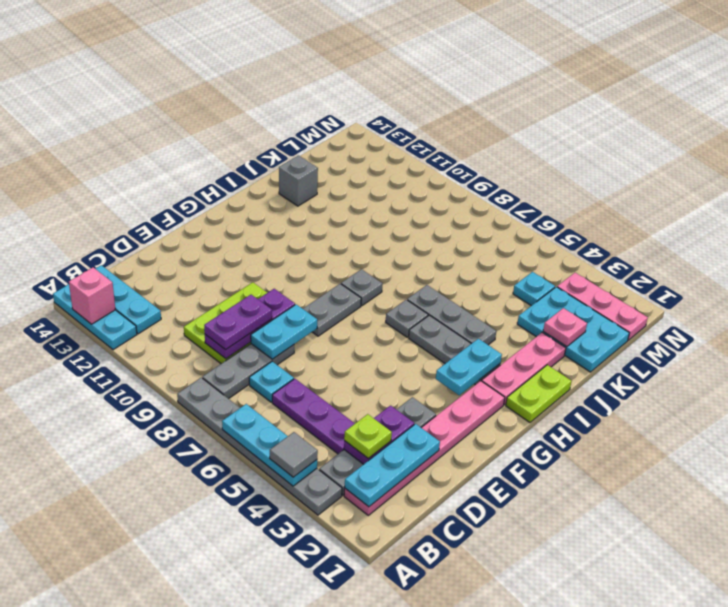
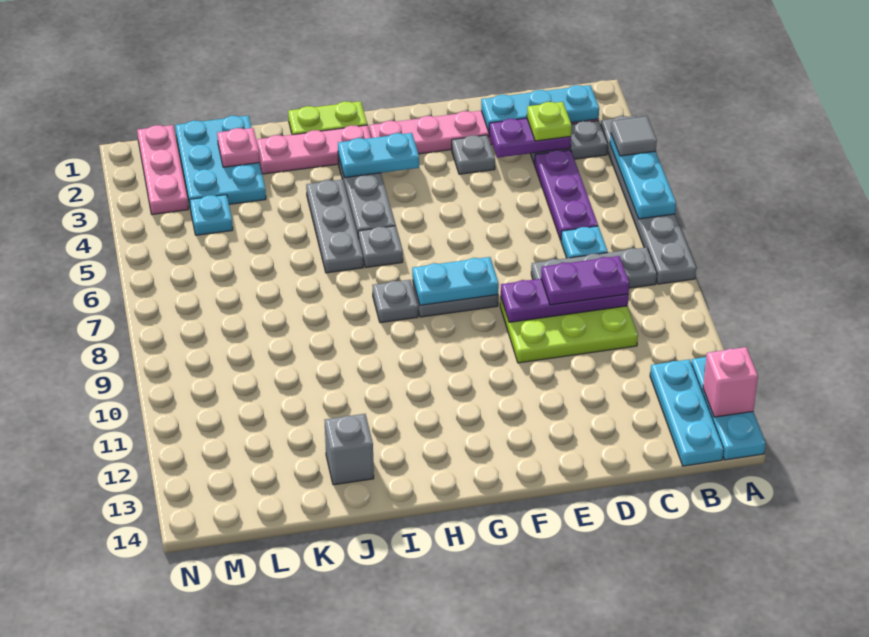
cyan plate D8:E8 level 2 -> cyan plate F8:G8 level 2

